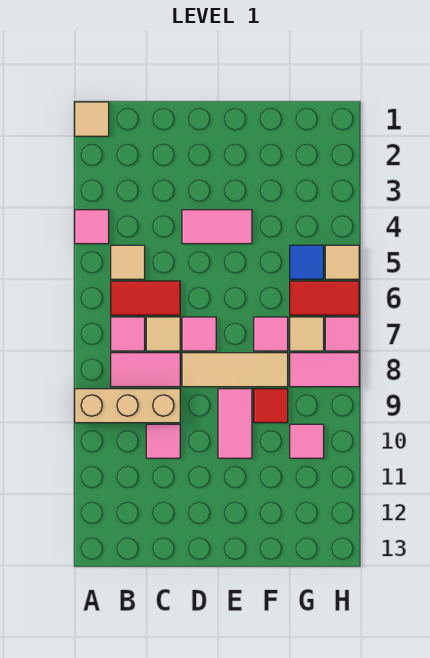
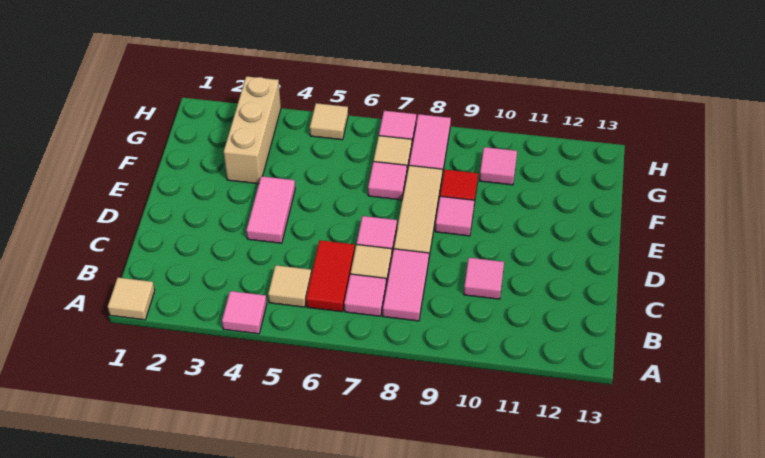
tan brick A9:C9 level 1 -> tan brick F3:H3 level 1
pink tile E9:E10 level 1 -> pink tile E9 level 1
blue tile G5 level 1 -> none
red tile G6:H6 level 1 -> none

